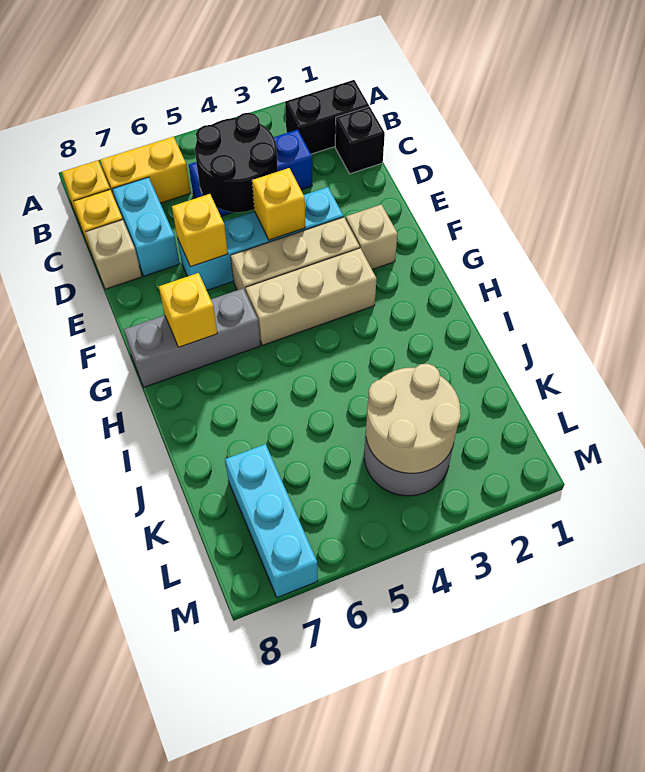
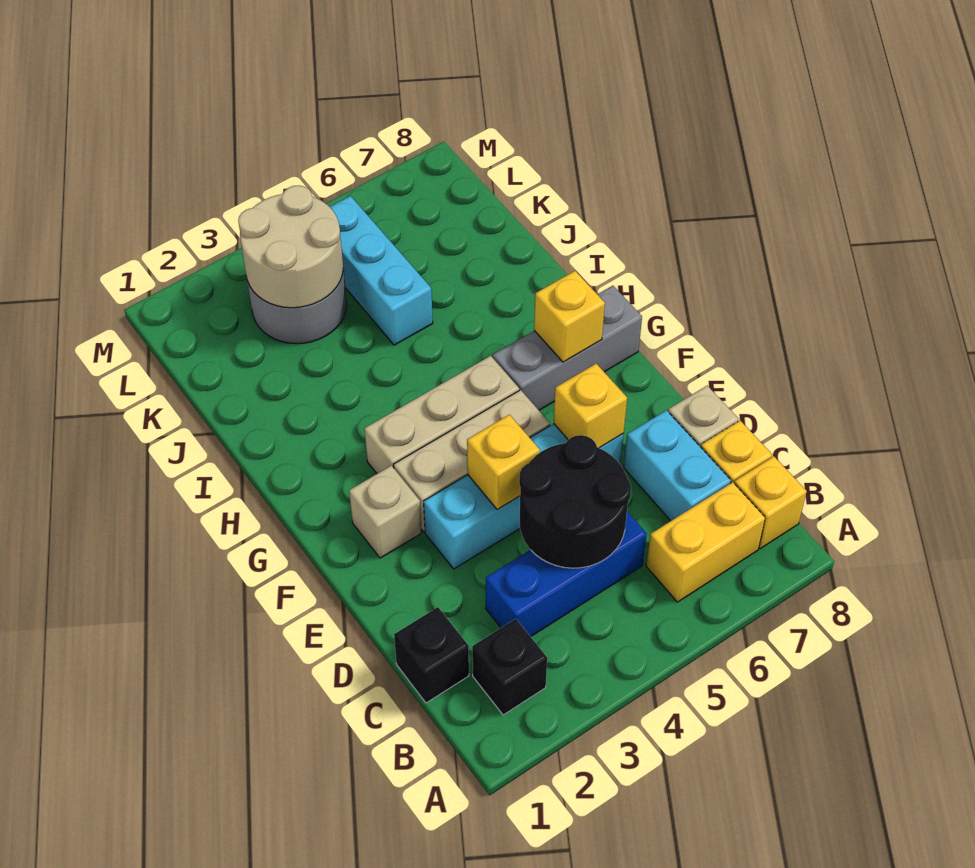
black brick B1:B2 level 1 -> black brick B2 level 1
cyan brick K7:M7 level 1 -> cyan brick J5:L5 level 1

